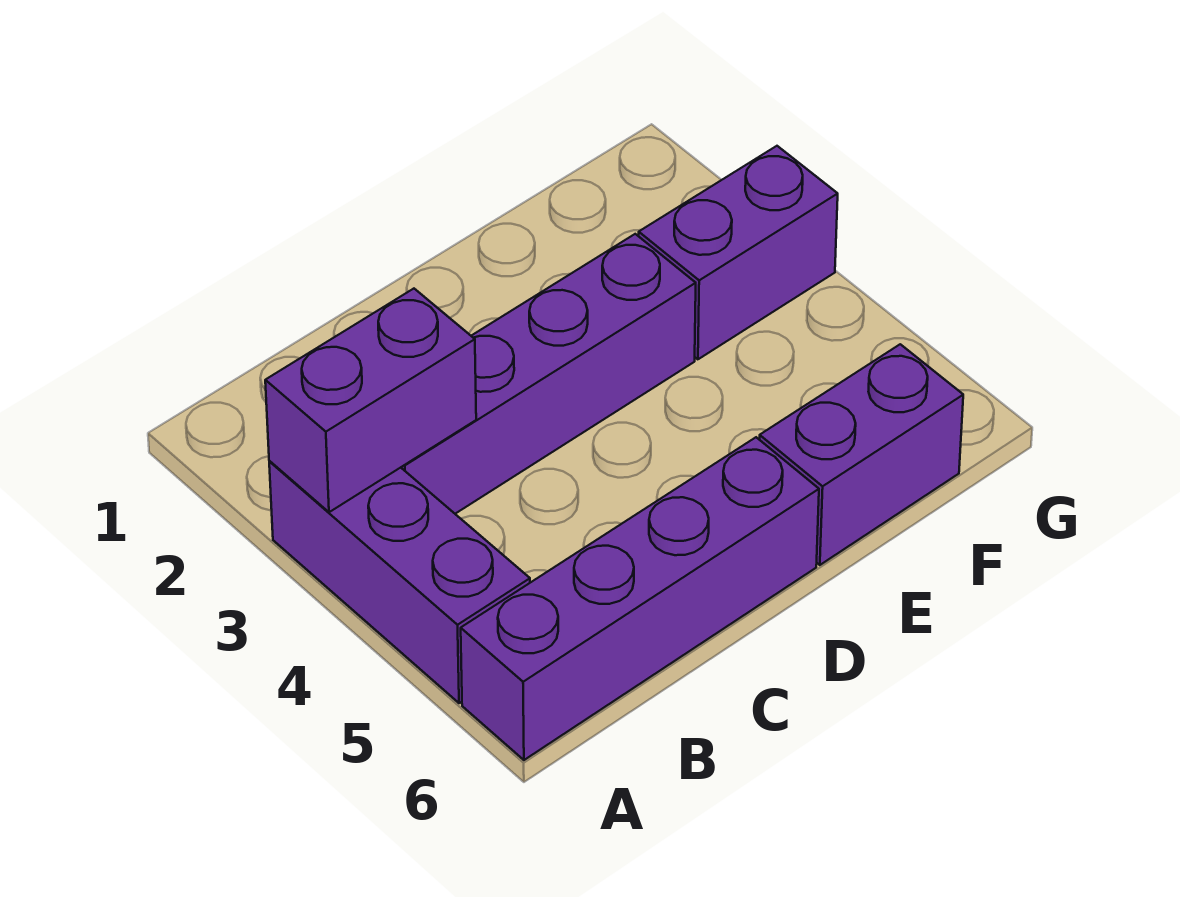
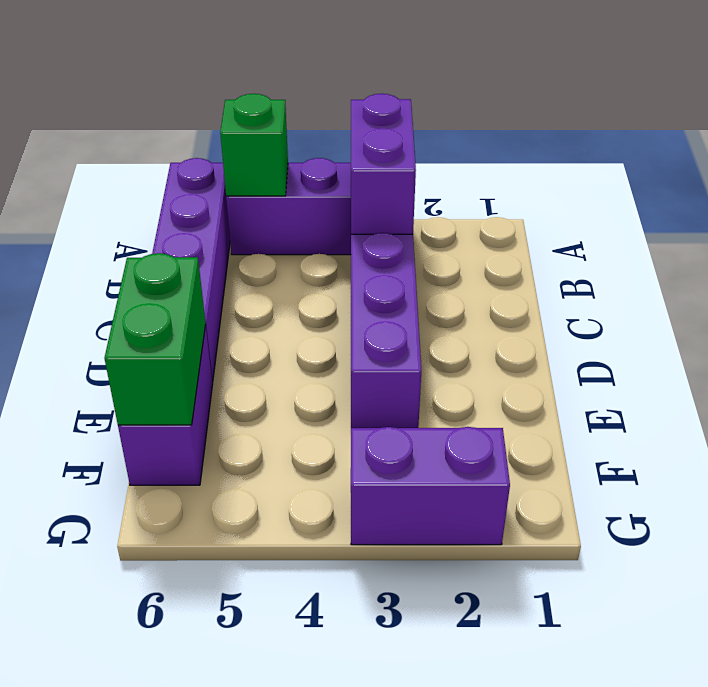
none -> green brick A5 level 2
none -> green brick E6:F6 level 2
purple brick F3:G3 level 1 -> purple brick G2:G3 level 1

